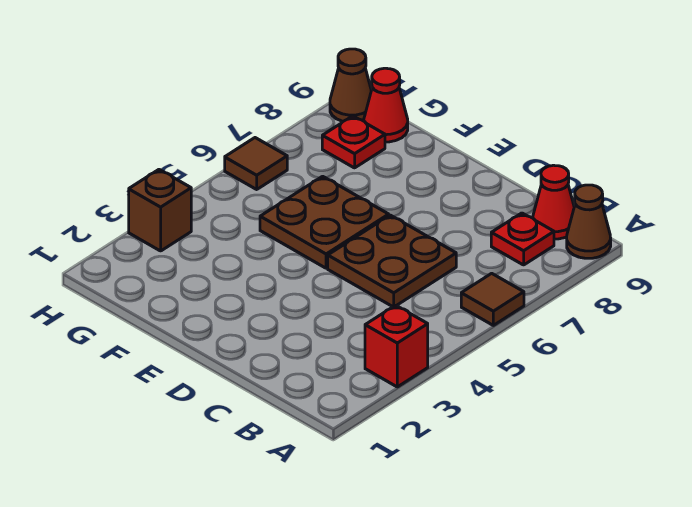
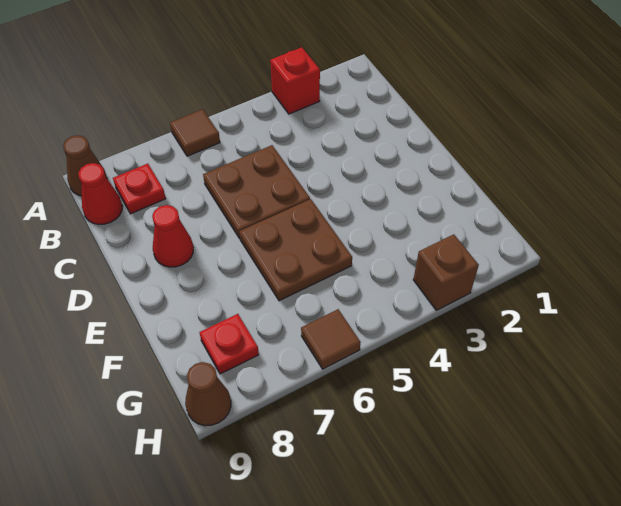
red cone G9 level 1 -> red cone D8 level 1

